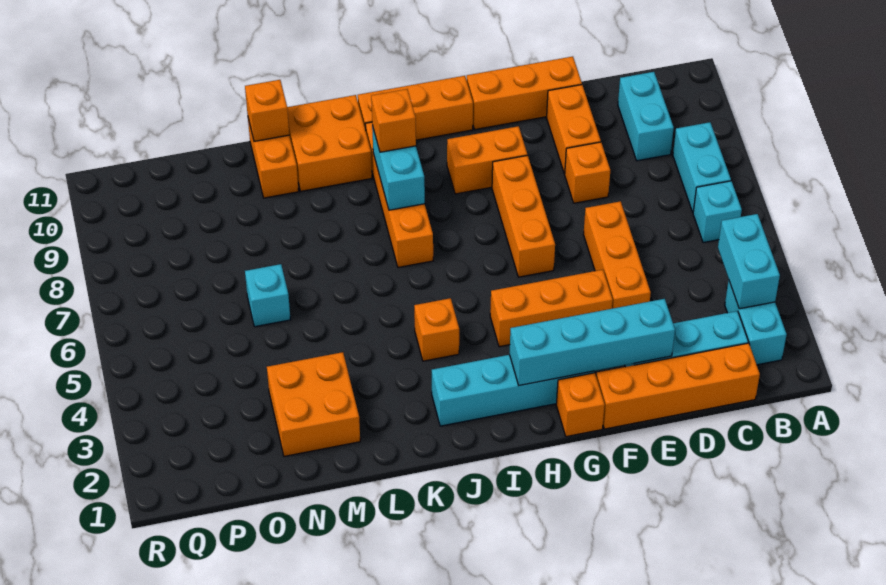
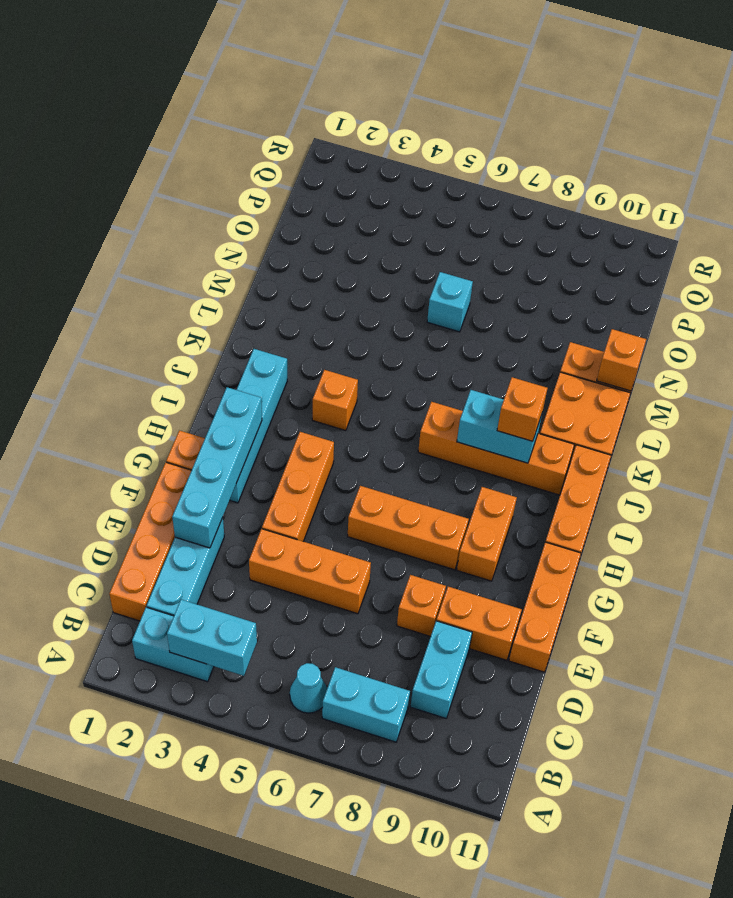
cyan brick B6 level 1 -> cyan cone B6 level 1
cyan brick C9:C10 level 1 -> cyan brick C9:D9 level 1
orange brick M2:N3 level 1 -> none

